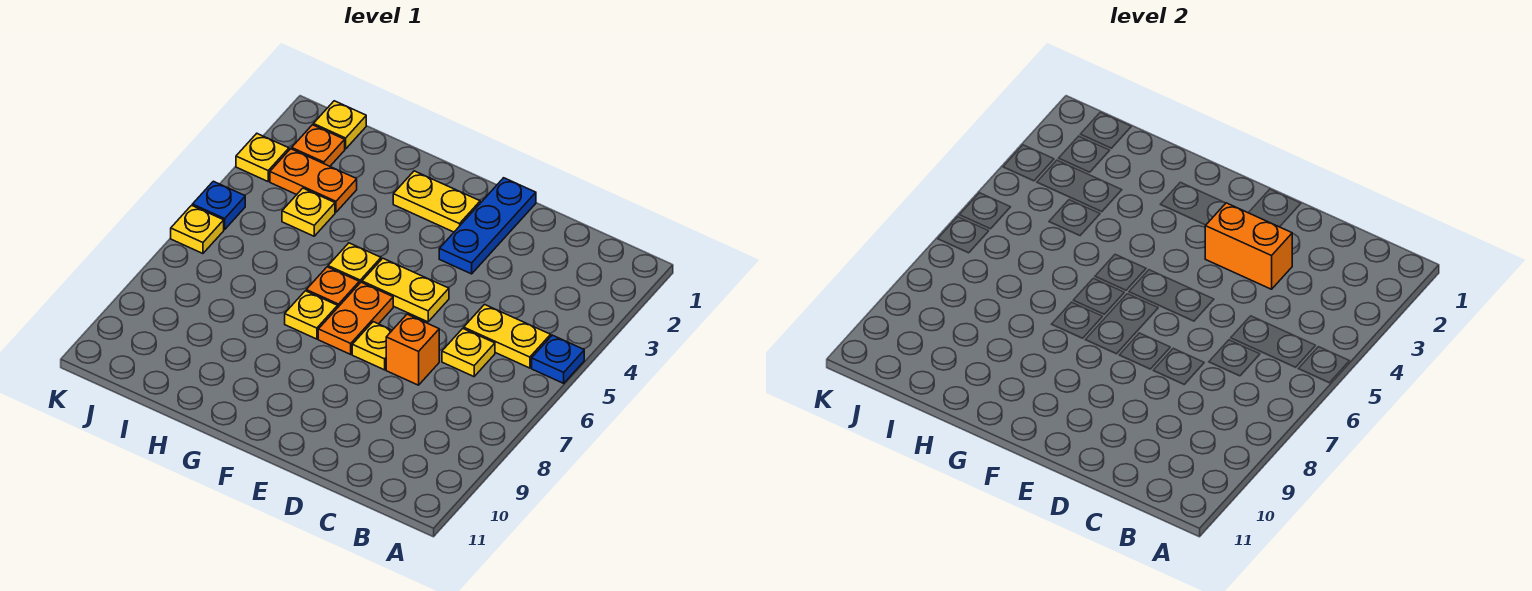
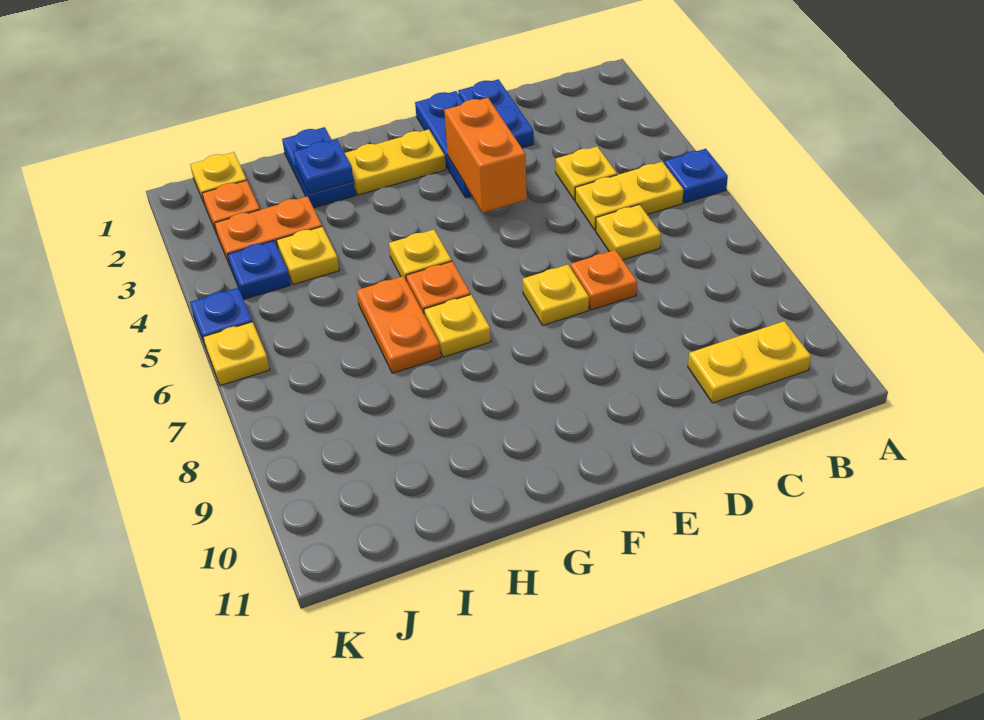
none -> blue plate D1:D2 level 1
orange brick D3:E3 level 2 -> orange brick E3:E4 level 2
orange brick D7 level 1 -> orange plate D7 level 1
yellow plate E5:F5 level 1 -> yellow plate B10:C10 level 1
orange plate F6:F7 level 1 -> orange plate H6:H7 level 1
none -> blue plate H1:H2 level 1
none -> blue plate H2 level 2
none -> blue plate J4 level 1
yellow plate K3 level 1 -> yellow plate C4 level 1

